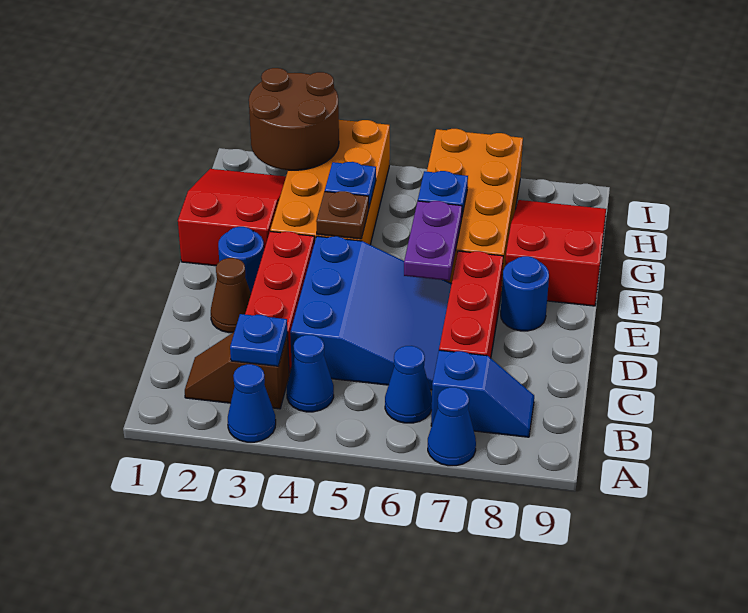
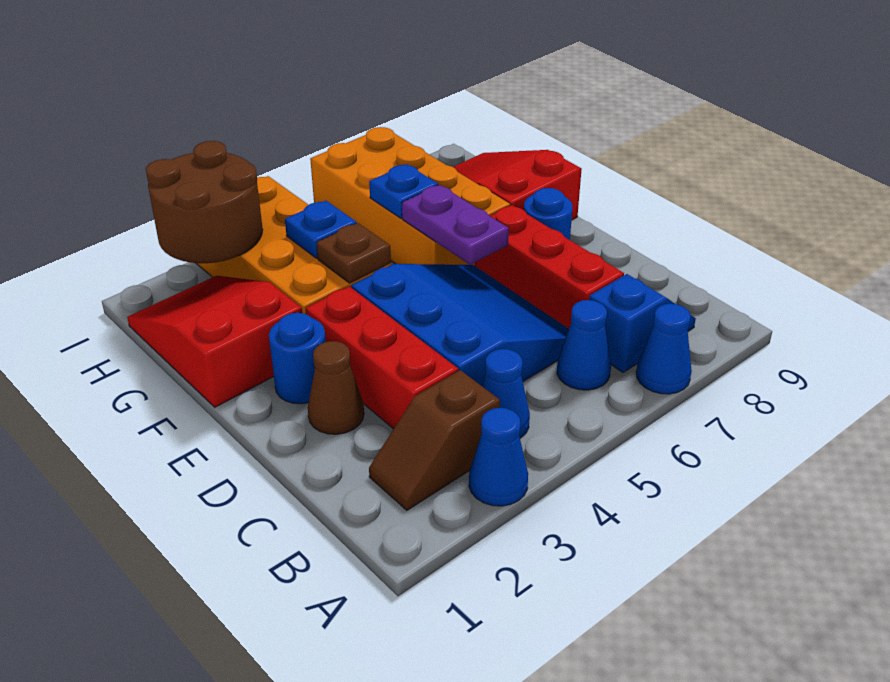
blue plate B3 level 2 -> none

